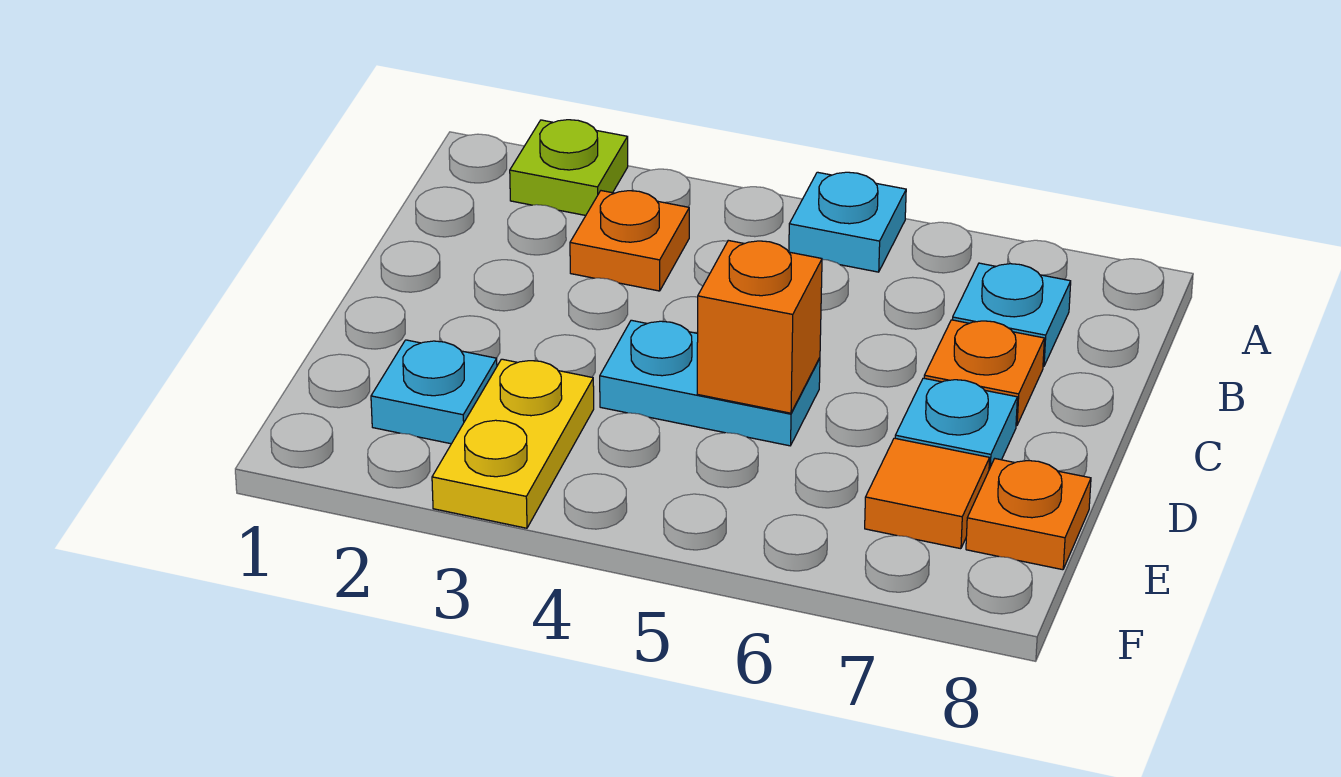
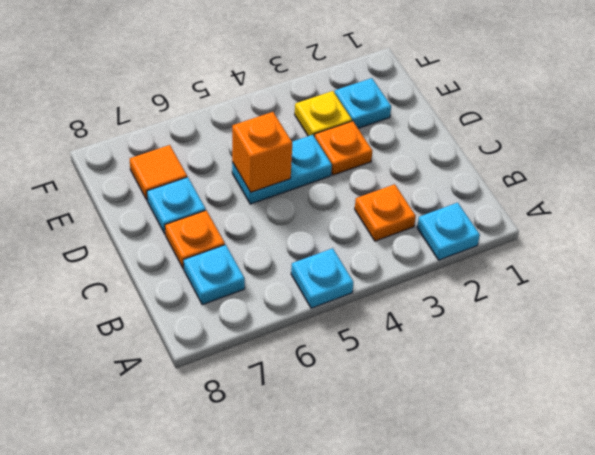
lime plate A2 level 1 -> cyan plate A2 level 1
yellow plate E3:F3 level 1 -> yellow plate E3 level 1
orange plate E8 level 1 -> orange plate D3 level 1

